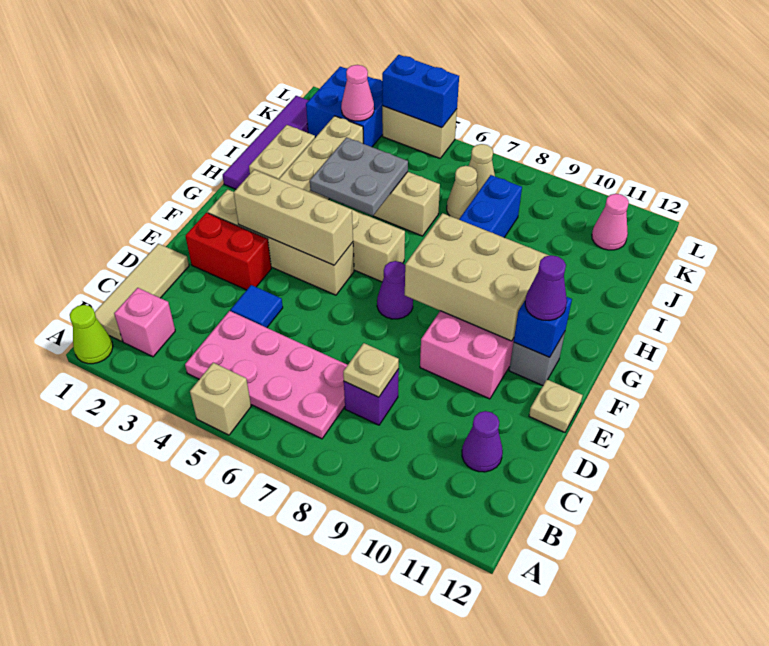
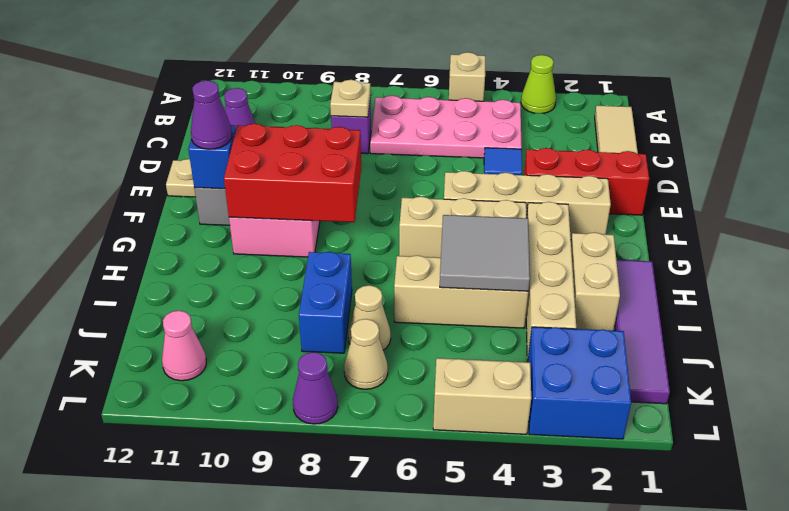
lime cone A1 level 1 -> lime cone A3 level 1
pink brick B2 level 1 -> none
red brick E2:E3 level 1 -> red brick E1:E3 level 1
tan brick F3:F5 level 2 -> none
purple cone F7 level 1 -> purple cone L8 level 1
tan brick F8:G10 level 2 -> red brick F8:G10 level 2
grey plate H4:I5 level 2 -> grey tile H4:I5 level 2
pink cone K3 level 2 -> none
blue brick L4:L5 level 2 -> none

